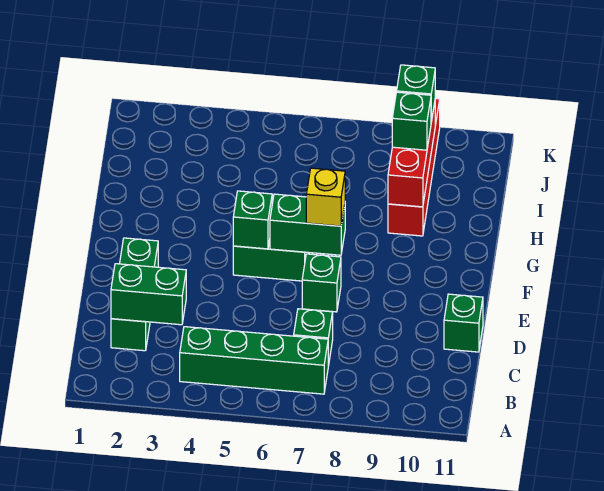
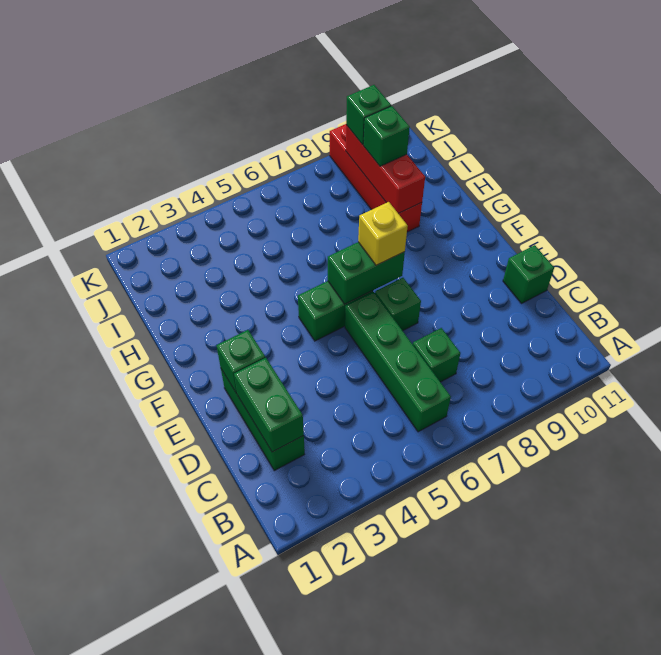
green brick B4:B7 level 1 -> green brick B6:E6 level 1
green brick C2:C3 level 2 -> green brick C2:D2 level 2
green brick F5 level 2 -> green brick E2 level 2

